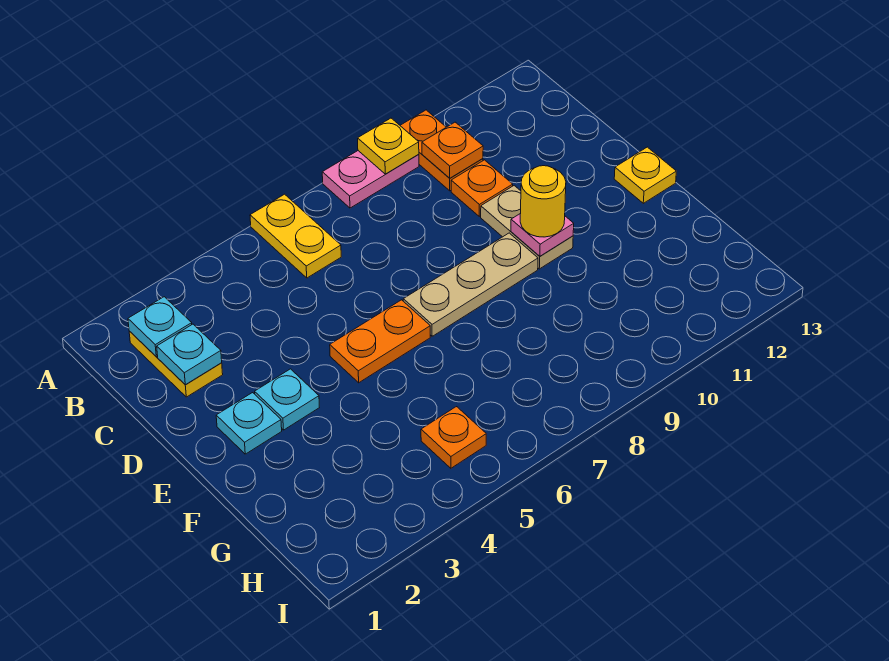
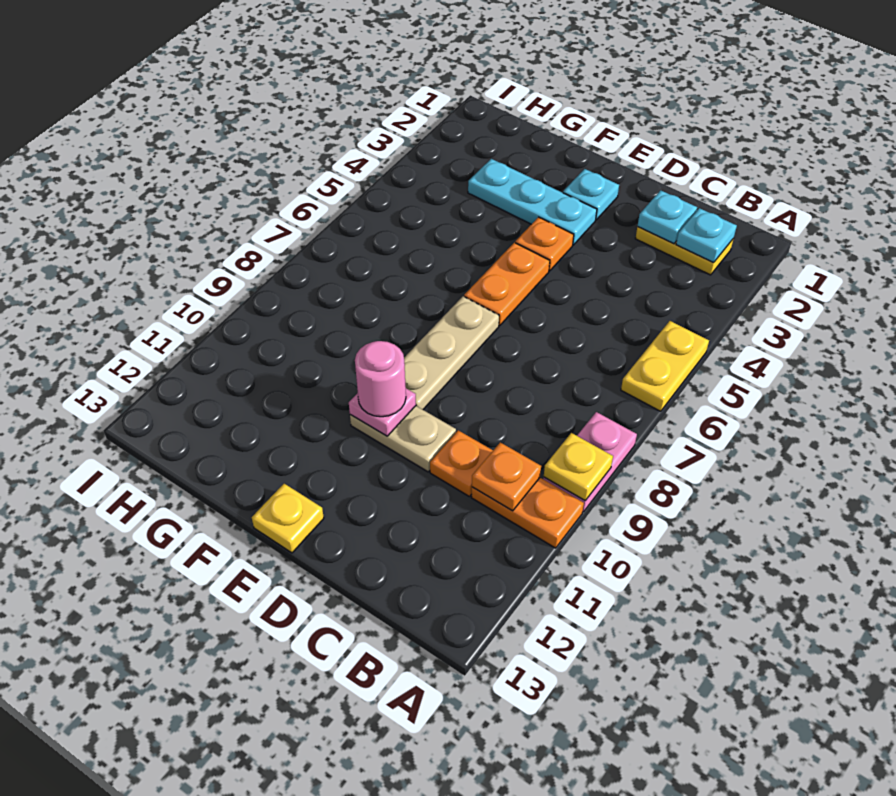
yellow plate A6:B6 level 1 -> yellow plate A5:A6 level 1
cyan plate E3 level 1 -> cyan plate E3:G3 level 1
yellow round brick E10 level 3 -> pink round brick E10 level 3
orange plate H5 level 1 -> orange plate E4 level 1

